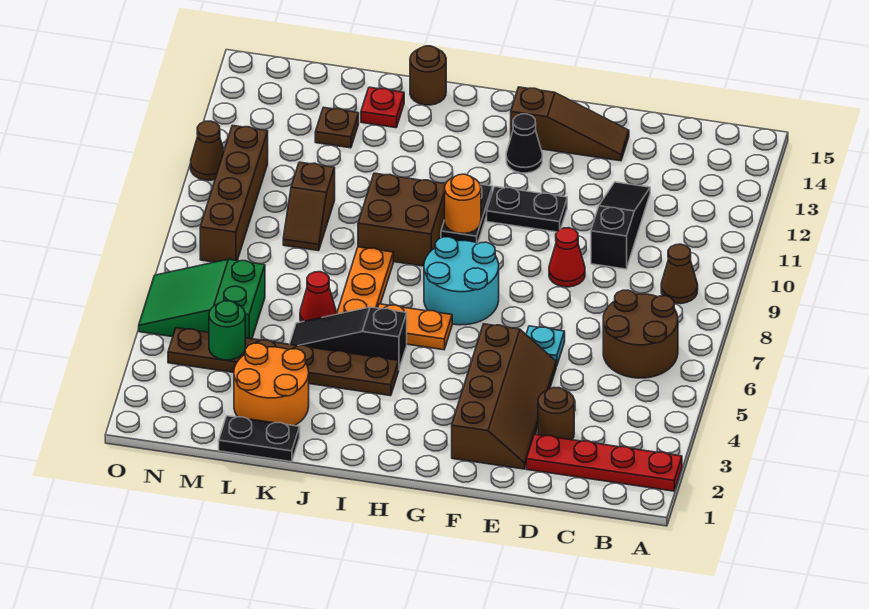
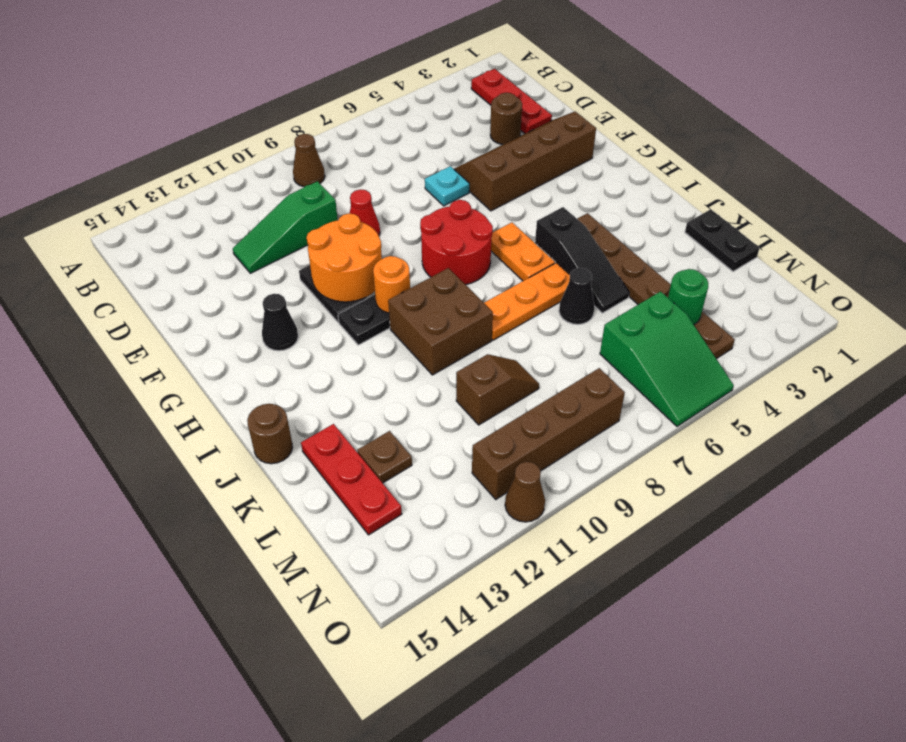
red plate A2:D2 level 1 -> red plate B2:D2 level 1
brown round brick B6:C7 level 1 -> none
black slope D10:D12 level 1 top 10 -> green slope D10:D12 level 1 top 10
brown slope E14:G14 level 1 top G -> none
cyan round brick G7:H8 level 1 -> red round brick G7:H8 level 1
orange round brick K2:L3 level 1 -> orange round brick F10:G11 level 2
red cone K6 level 1 -> black cone K6 level 1
red plate K14 level 1 -> red plate K14:M14 level 1

